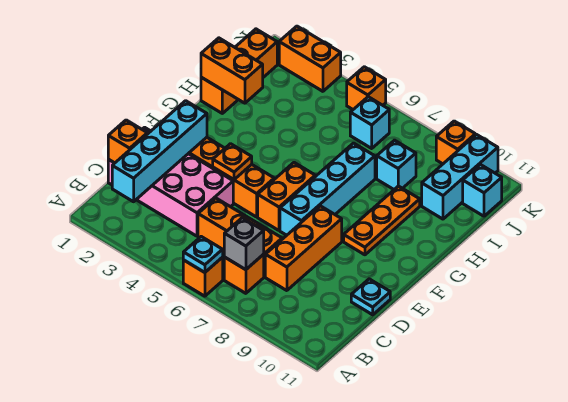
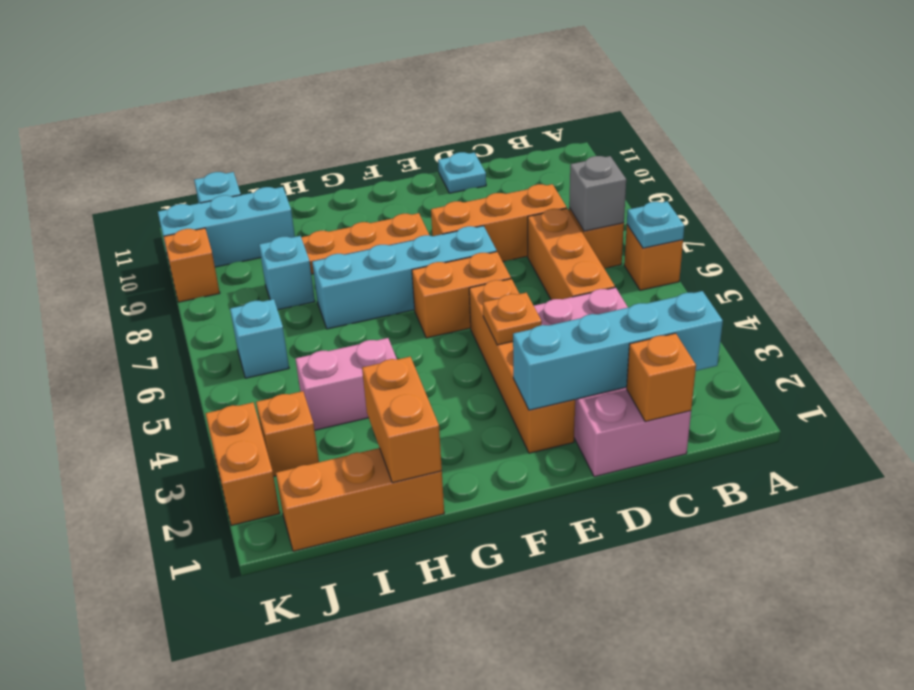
none -> pink brick H4:I4 level 1
orange brick K5 level 1 -> orange brick J3 level 1

